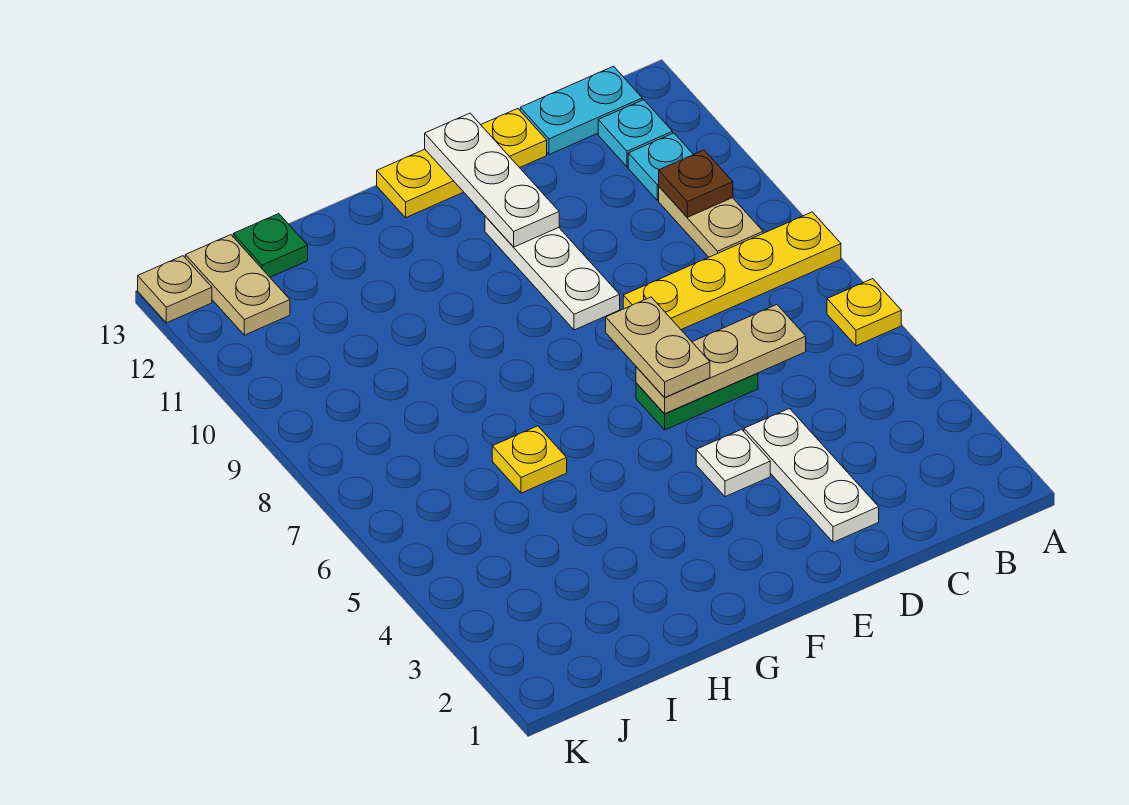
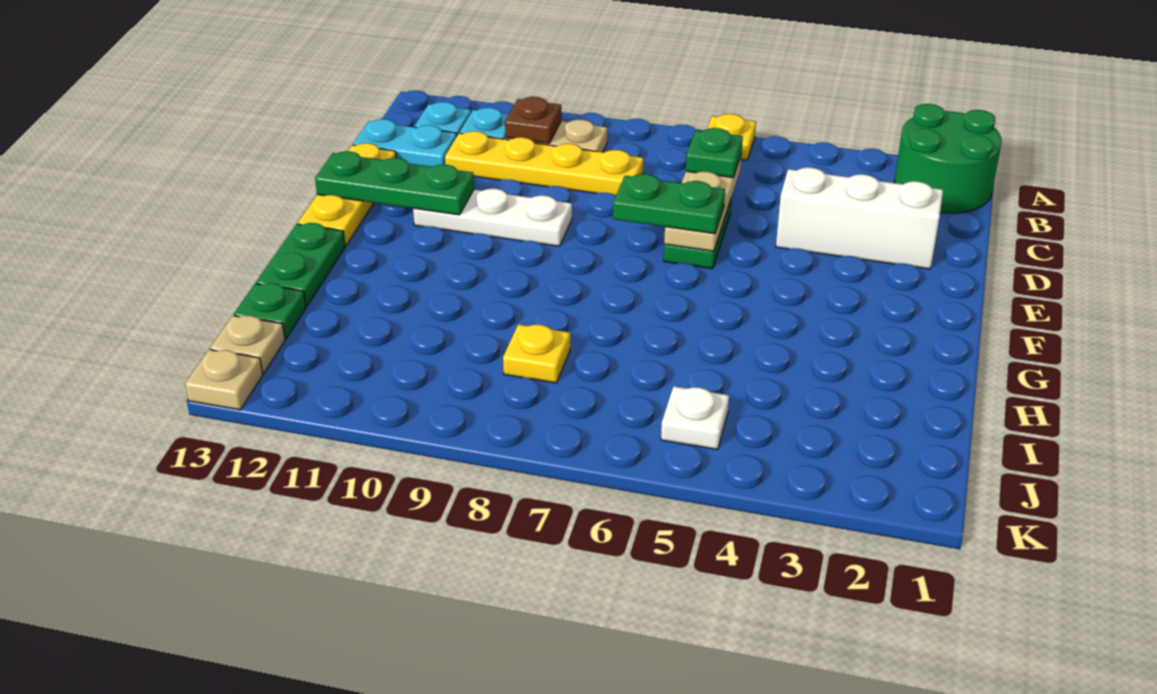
none -> green round brick A1:B2 level 1
yellow plate A8:D8 level 1 -> yellow plate C8:C11 level 1
cyan plate B13:C13 level 1 -> cyan plate C12:C13 level 1
none -> green plate C6 level 3
white plate D2:D4 level 1 -> white brick D2:D4 level 1
white plate E4 level 1 -> white plate J5 level 1
tan plate E6:E7 level 3 -> green plate E6:E7 level 3
white plate E11:E13 level 2 -> green plate E11:E13 level 2
none -> green plate G13:H13 level 1
yellow plate H6 level 1 -> yellow plate I8 level 1
tan plate J12:J13 level 1 -> tan plate J13 level 1

